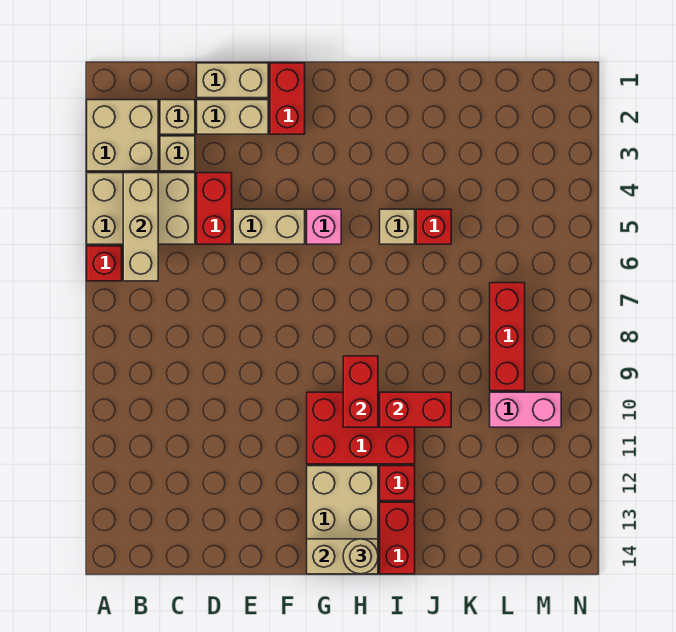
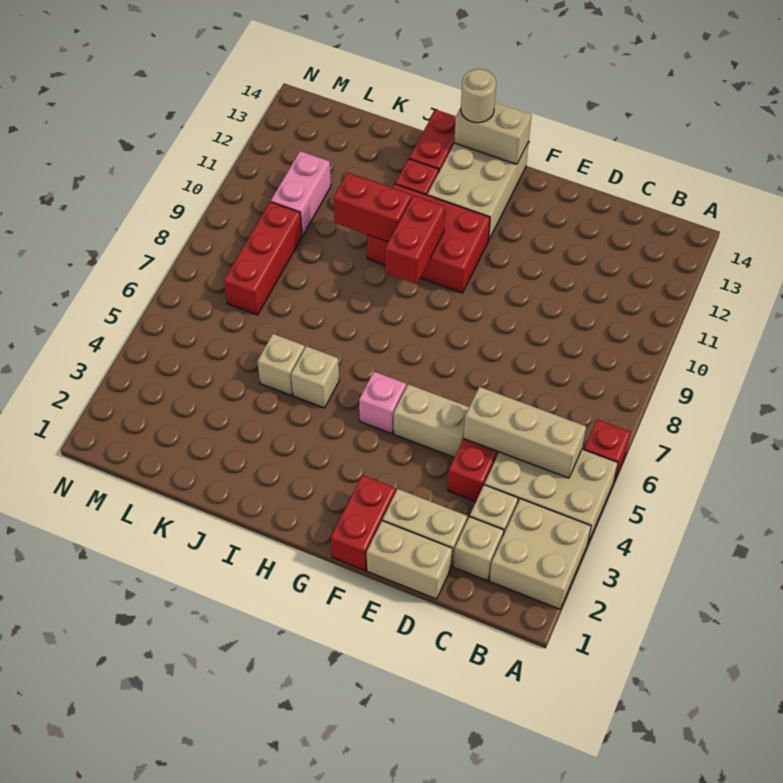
tan brick B4:B6 level 2 -> tan brick B5:D5 level 2
red brick J5 level 1 -> tan brick J5 level 1
pink brick L10:M10 level 1 -> pink brick L10:L11 level 1

